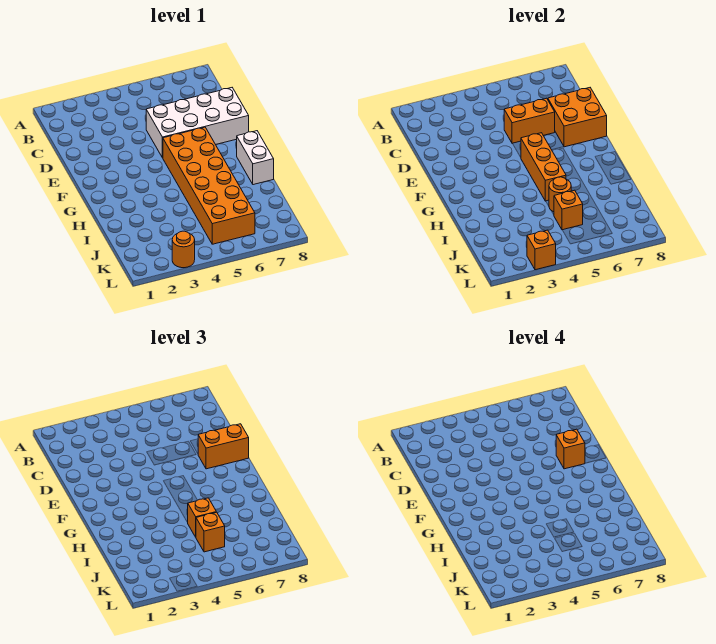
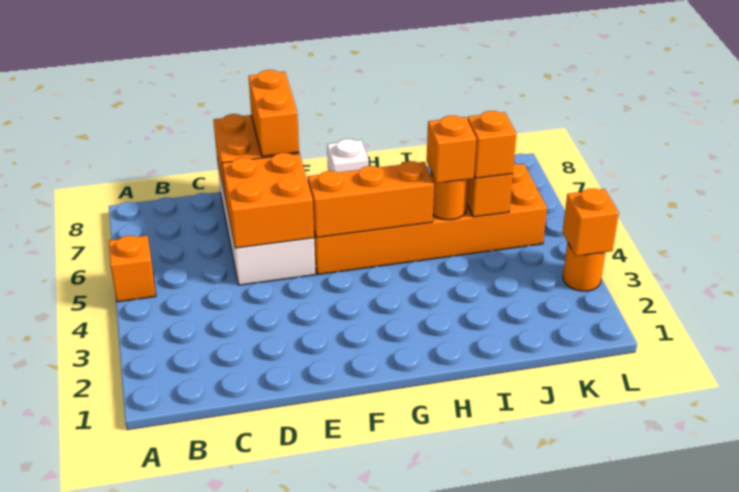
orange brick D5:D6 level 2 -> orange brick D5:E6 level 2
orange brick E7 level 4 -> orange brick A5 level 1
white brick G8:H8 level 1 -> white brick G8 level 1

